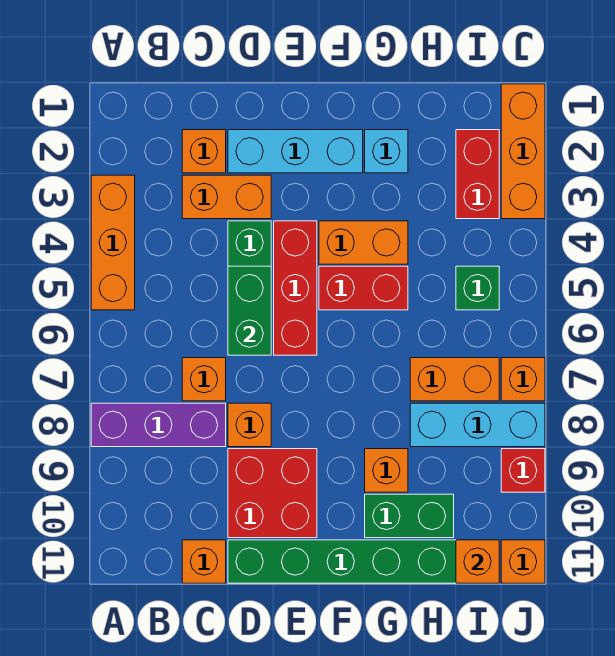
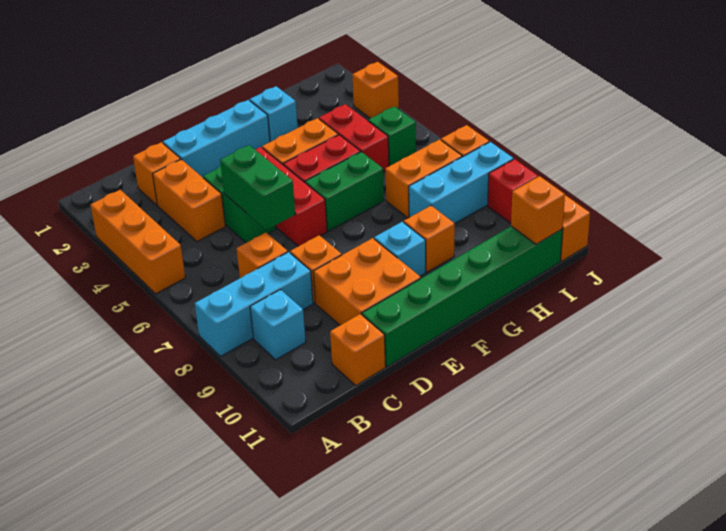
purple brick A8:C8 level 1 -> cyan brick A8:C8 level 1
none -> cyan brick B9 level 1
orange brick C3:D3 level 1 -> orange brick C3:C4 level 1
red brick D9:E10 level 1 -> orange brick D9:E10 level 1
none -> cyan brick F9 level 1
green brick G10:H10 level 1 -> green brick F6:G6 level 1
red brick I2:I3 level 1 -> red brick H4:H5 level 1
orange brick J1:J3 level 1 -> orange brick J3 level 1

